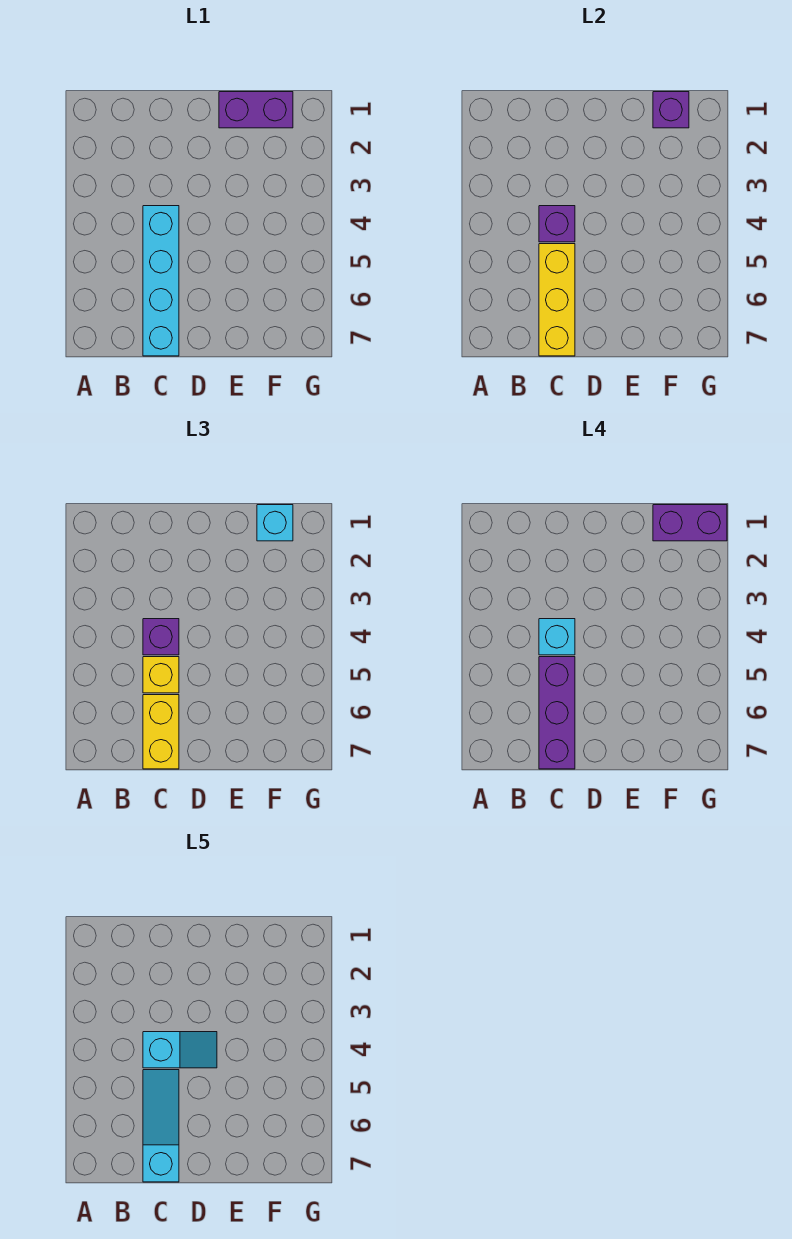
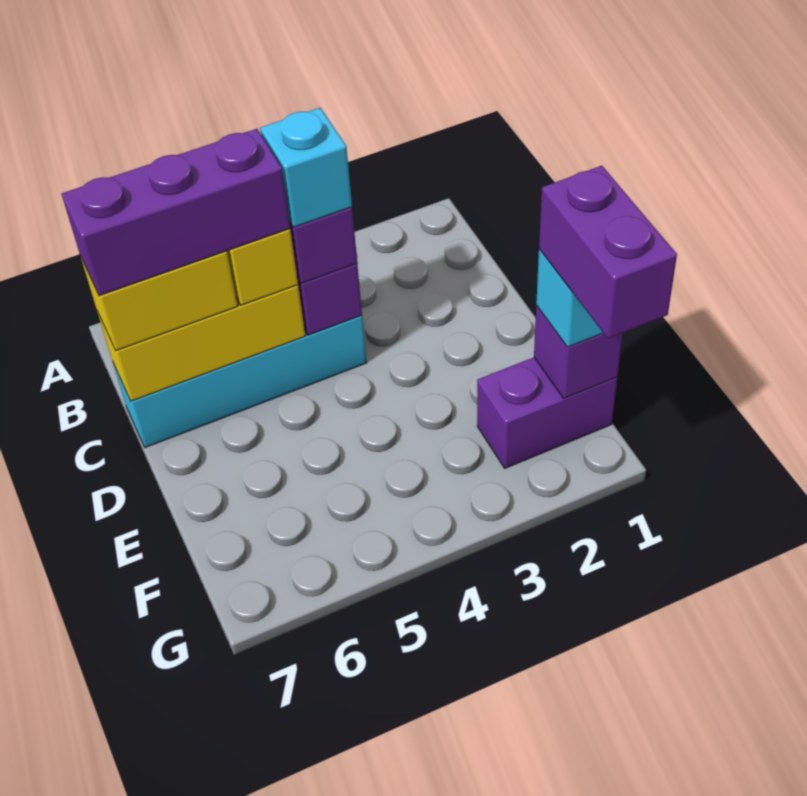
cyan slope C4:D4 level 5 top C -> none
cyan slope C5:C7 level 5 top 7 -> none
purple brick E1:F1 level 1 -> purple brick F1:F2 level 1

